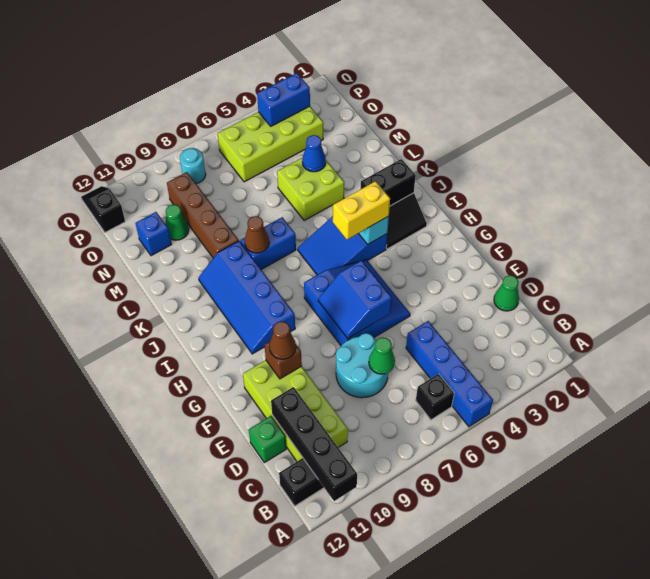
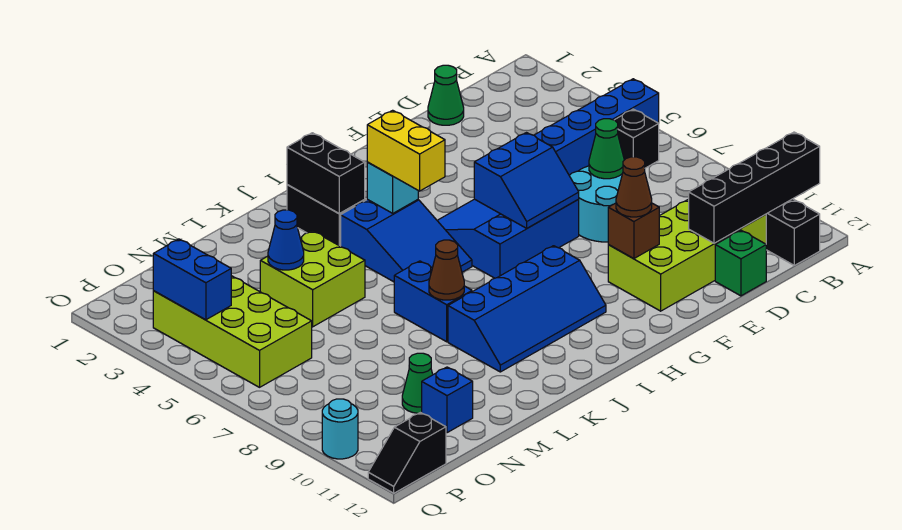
brown brick L9:O9 level 1 -> none
cyan round brick P8 level 1 -> cyan round brick Q10 level 1

